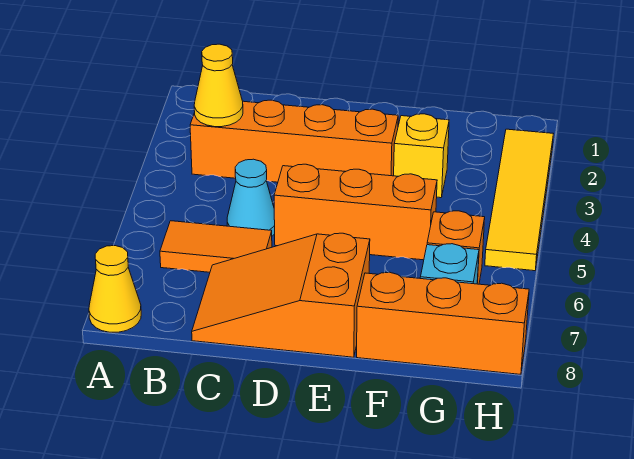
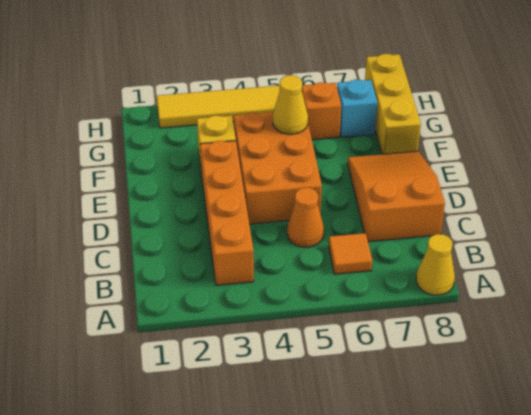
yellow cone B3 level 2 -> yellow cone F5 level 2
orange tile B6:C6 level 1 -> orange tile B6 level 1
cyan cone C5 level 1 -> orange cone C5 level 1
orange slope C7:E8 level 1 top E -> orange slope C7:E8 level 1 top C
orange brick D5:F5 level 1 -> orange brick D4:F5 level 1
orange brick F8:H8 level 1 -> yellow brick F8:H8 level 1

